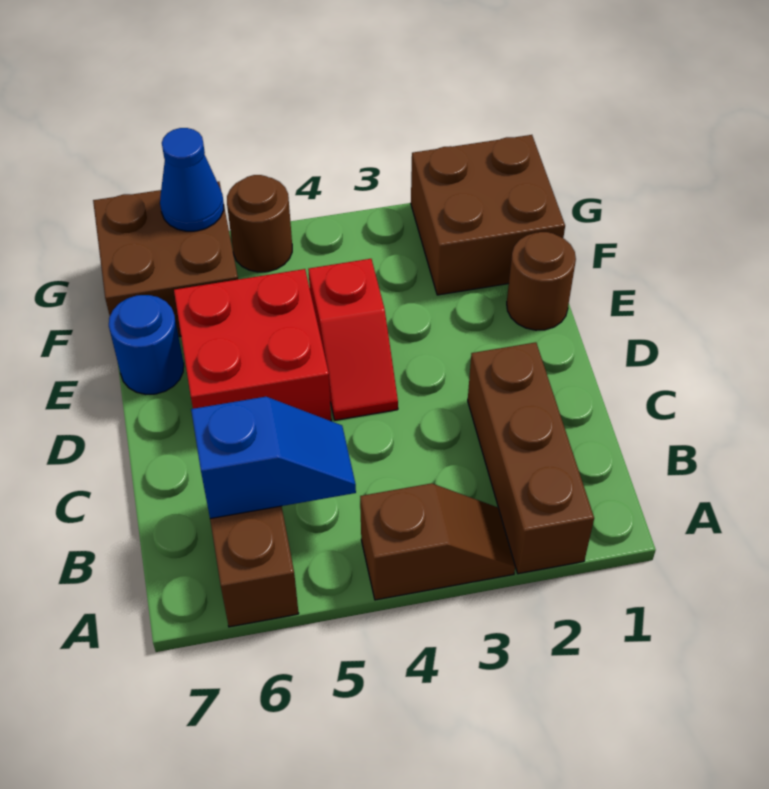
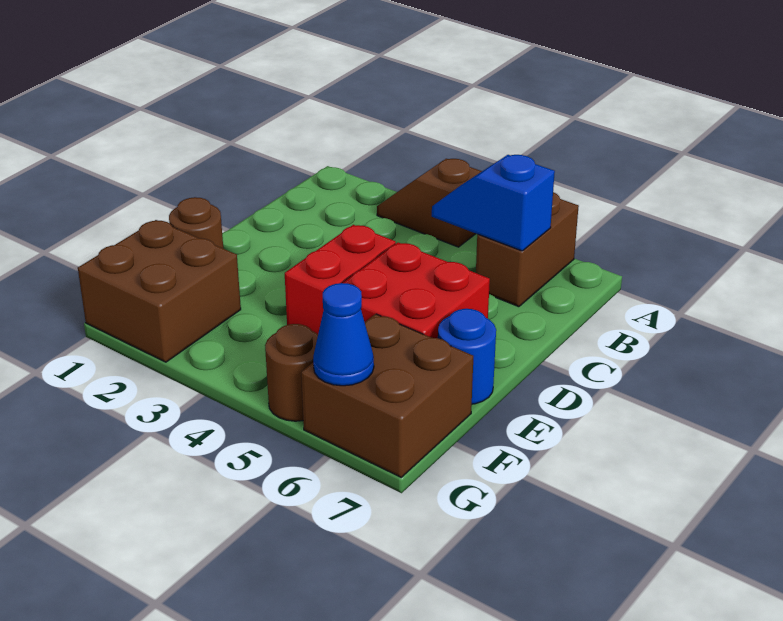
brown brick A2:C2 level 1 -> none
red slope D4:E4 level 1 top E -> red brick D4:E4 level 1

